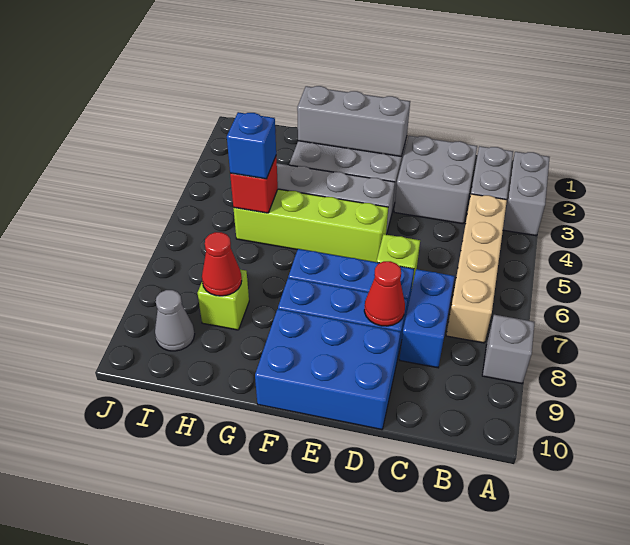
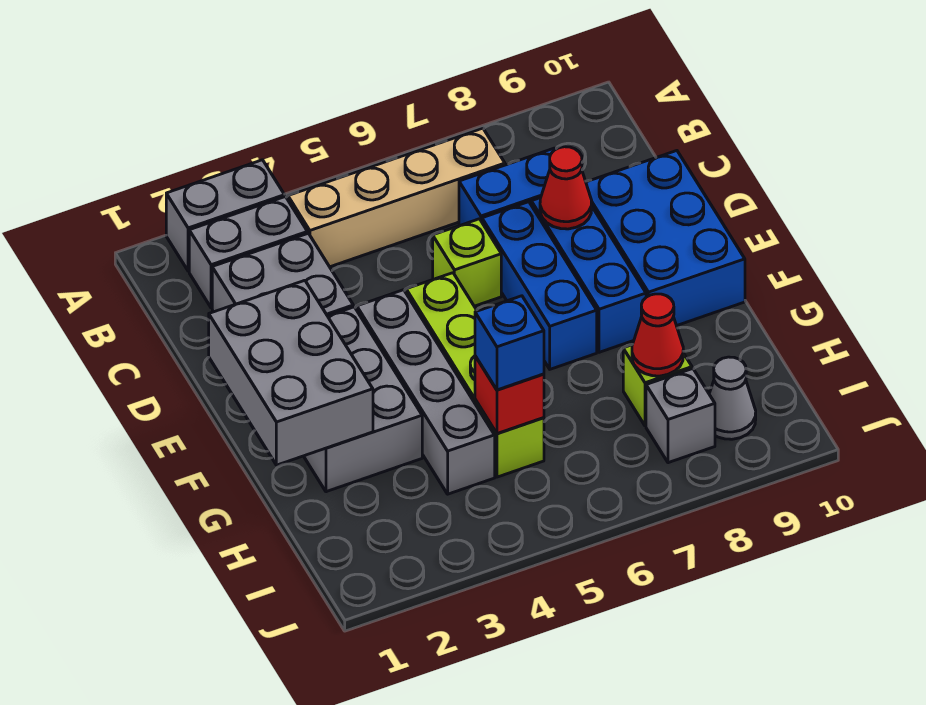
grey brick A8 level 1 -> grey brick I8 level 1
grey brick E2:G2 level 2 -> grey brick E1:G2 level 2

